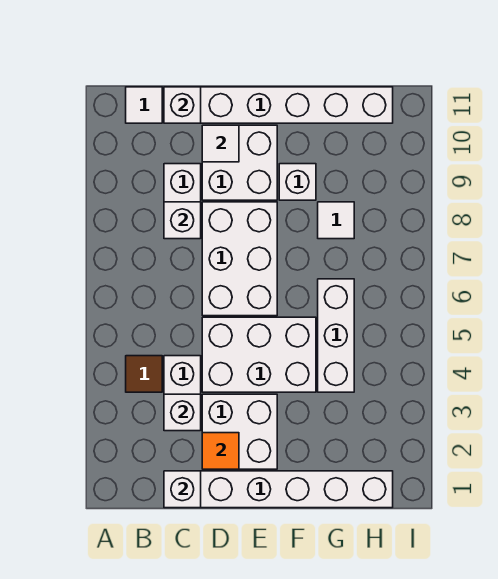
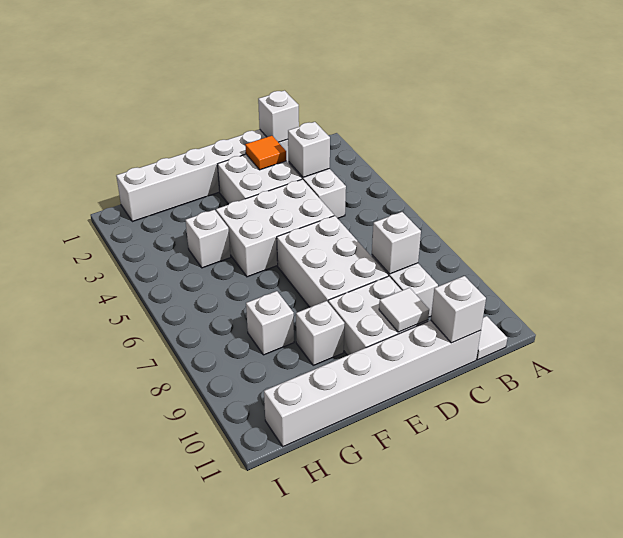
brown tile B4 level 1 -> none
white brick G4:G6 level 1 -> white brick G4 level 1
white tile G8 level 1 -> white brick G8 level 1

